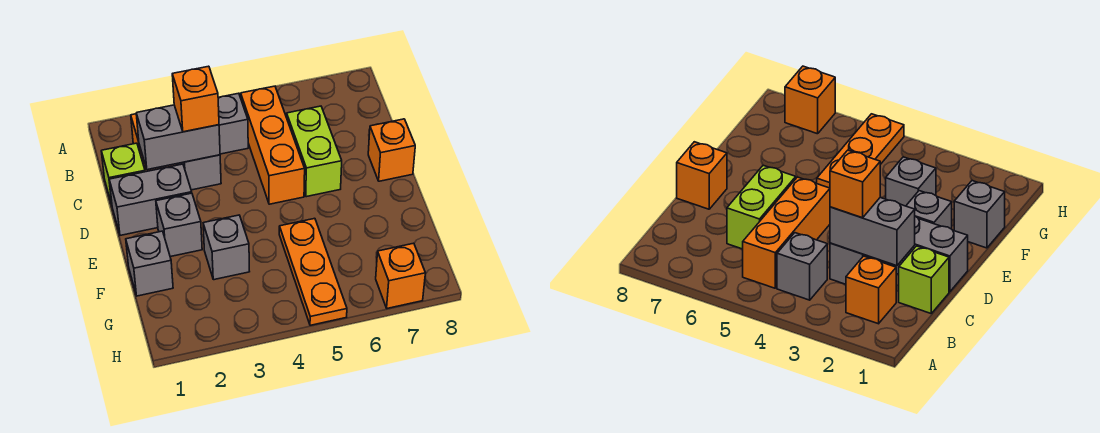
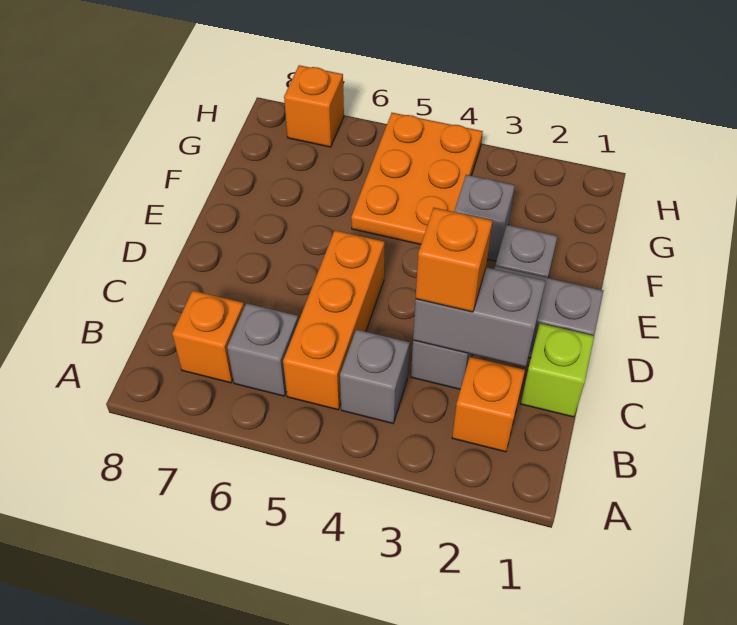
lime brick C6:D6 level 1 -> none
orange brick D8 level 1 -> orange brick B7 level 1
grey brick F1 level 1 -> grey brick B6 level 1
orange plate F5:H5 level 1 -> orange plate F4:H5 level 1

